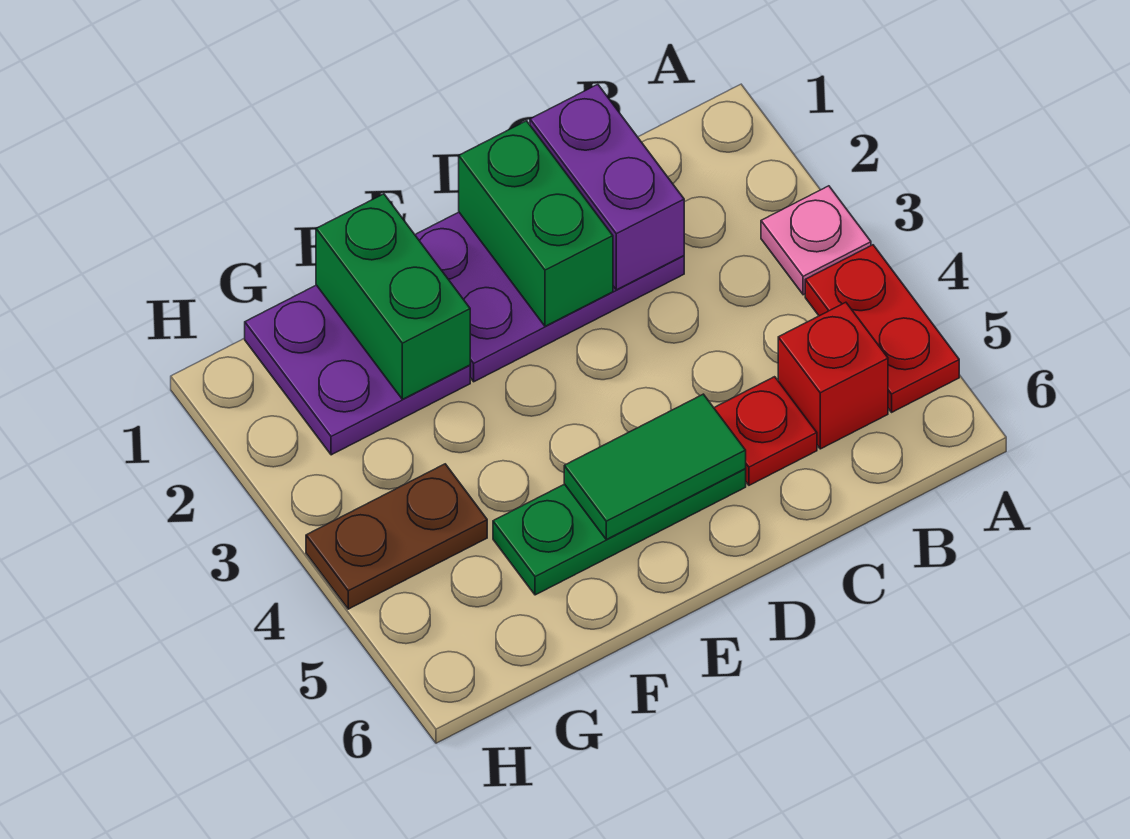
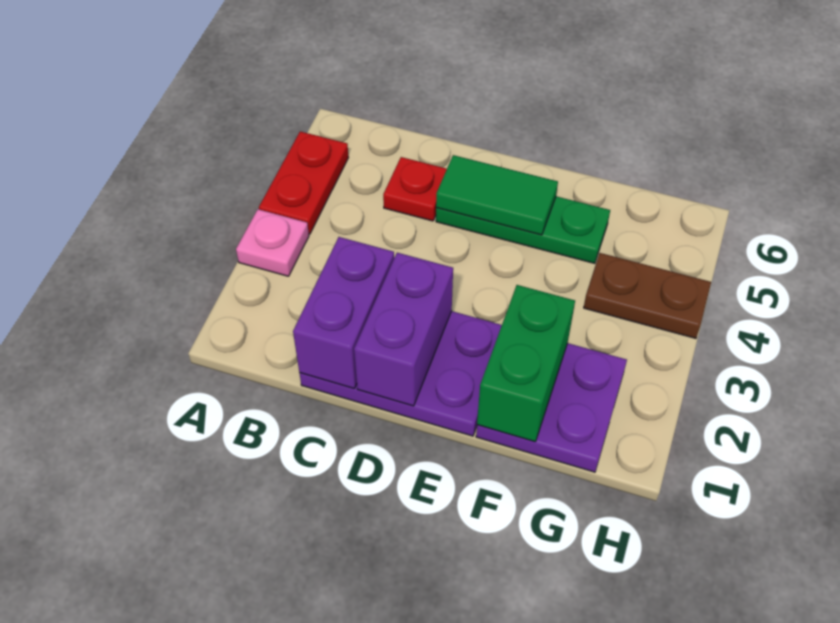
red brick B5 level 1 -> none
green brick D1:D2 level 2 -> purple brick D1:D2 level 2

